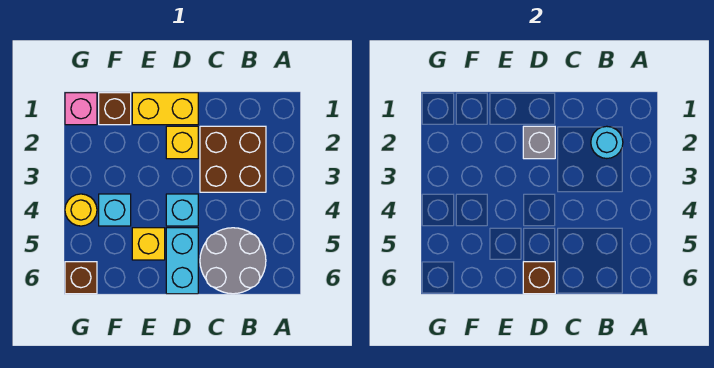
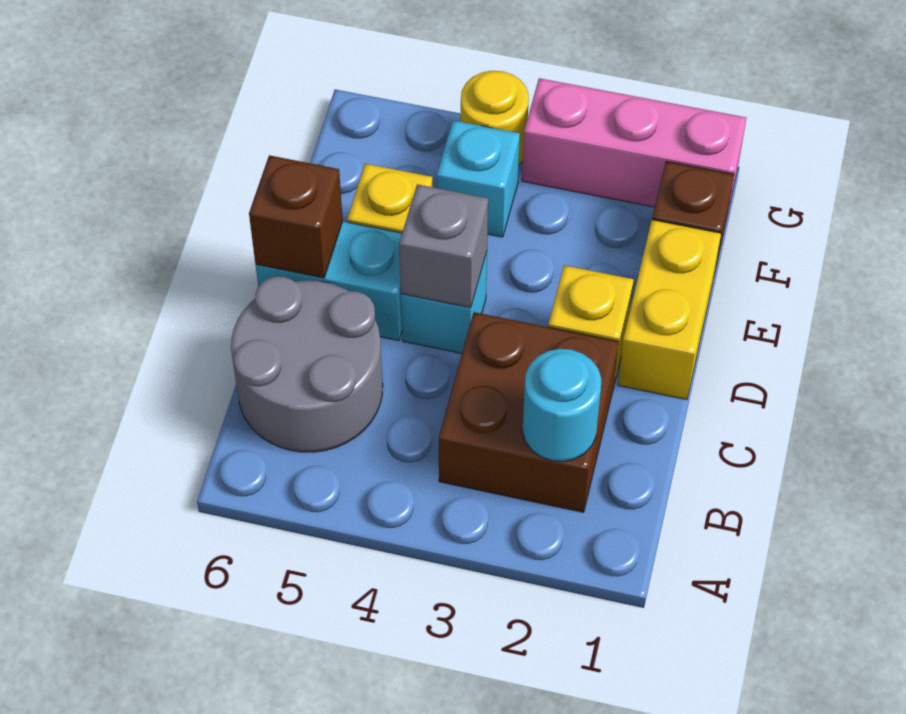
grey brick D2 level 2 -> grey brick D4 level 2
pink brick G1 level 1 -> pink brick G1:G3 level 1
brown brick G6 level 1 -> none

